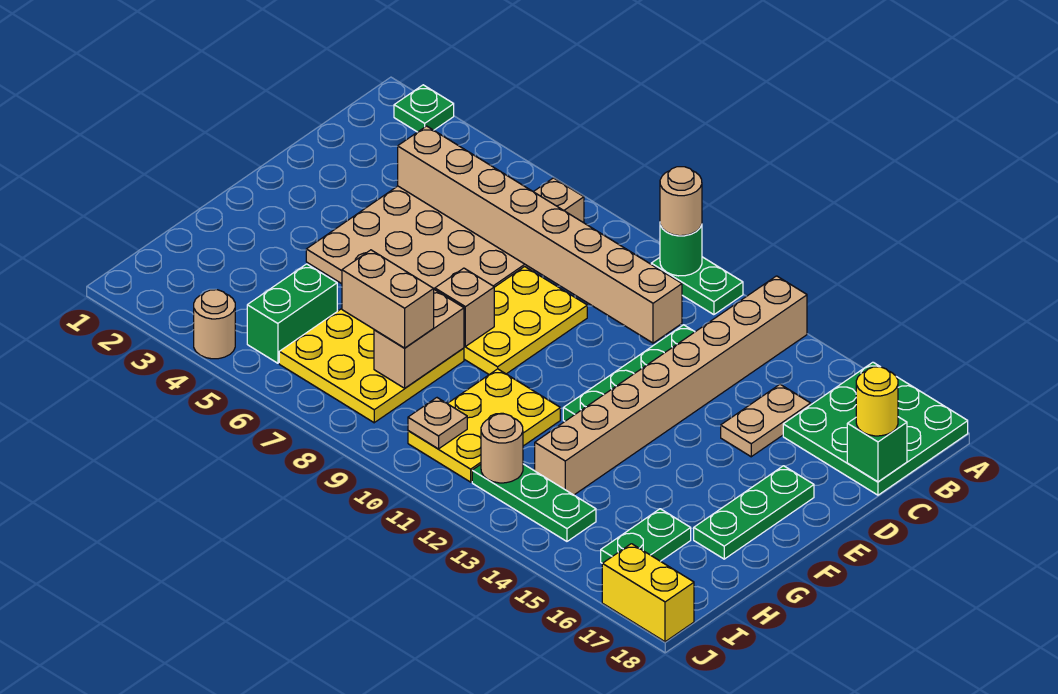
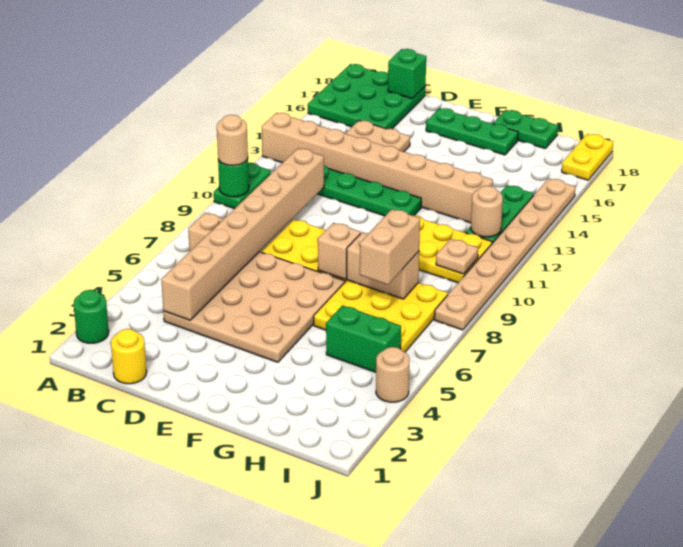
green plate A2 level 1 -> green round brick A2 level 1
yellow round brick C18 level 3 -> yellow round brick C1 level 1
green plate H16:I16 level 1 -> green plate G18:H18 level 1
none -> tan plate J8:J15 level 1
yellow brick J17:J18 level 1 -> yellow plate J17:J18 level 1

